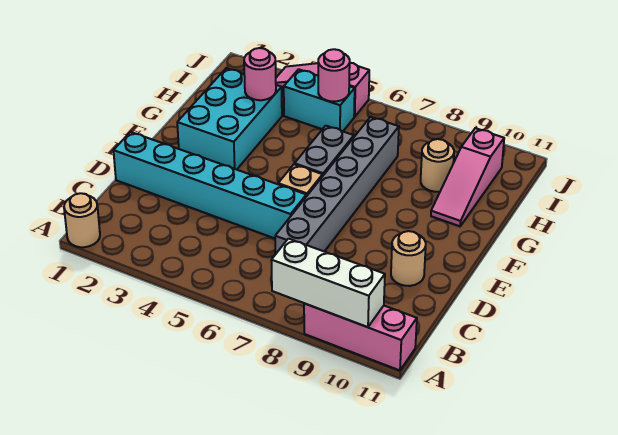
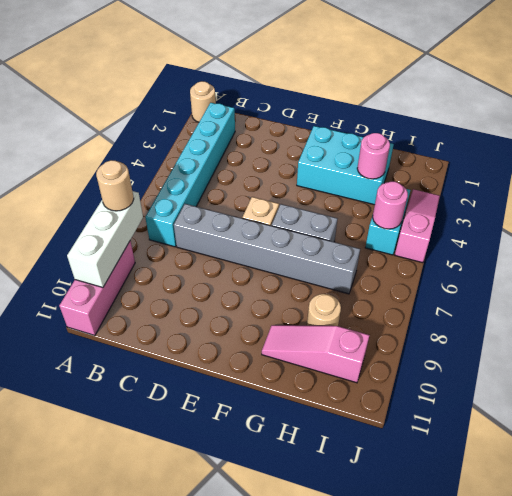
cyan brick D1:D6 level 1 -> cyan brick B2:B7 level 1
tan round brick D10 level 1 -> tan round brick A8 level 3

